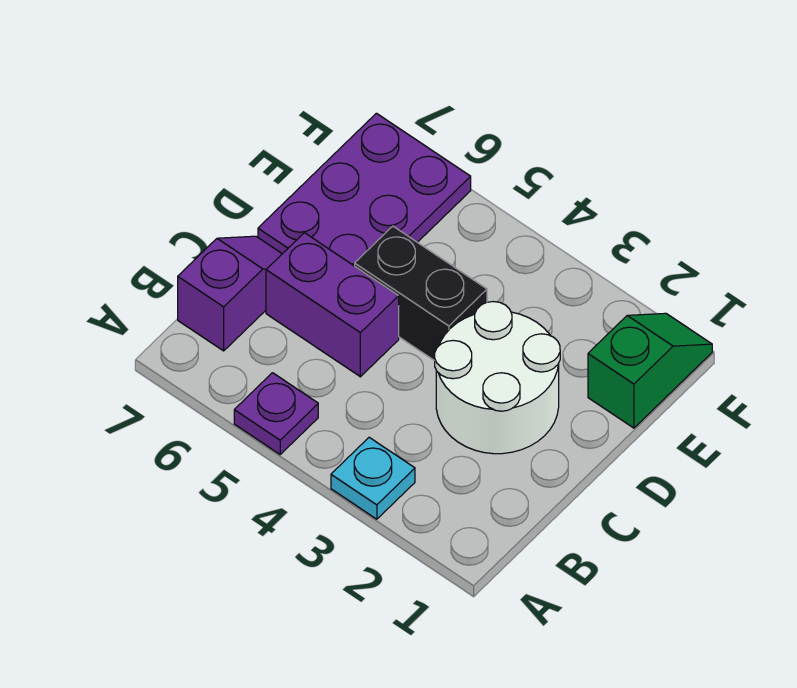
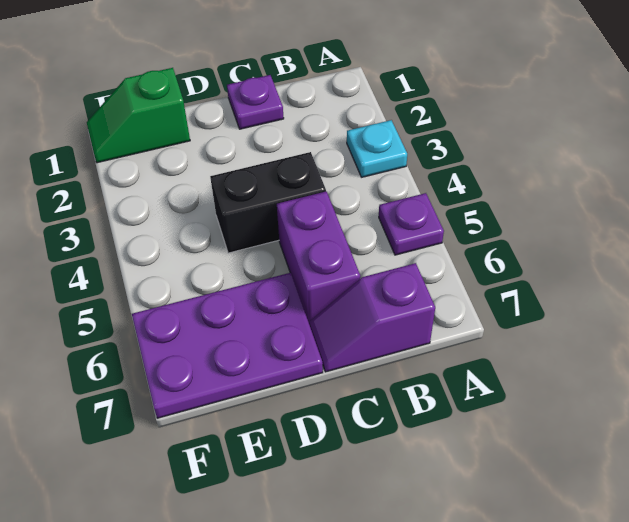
none -> purple plate C1 level 1
white round brick C2:D3 level 1 -> none
black brick D4:D5 level 1 -> black brick C4:D4 level 1

